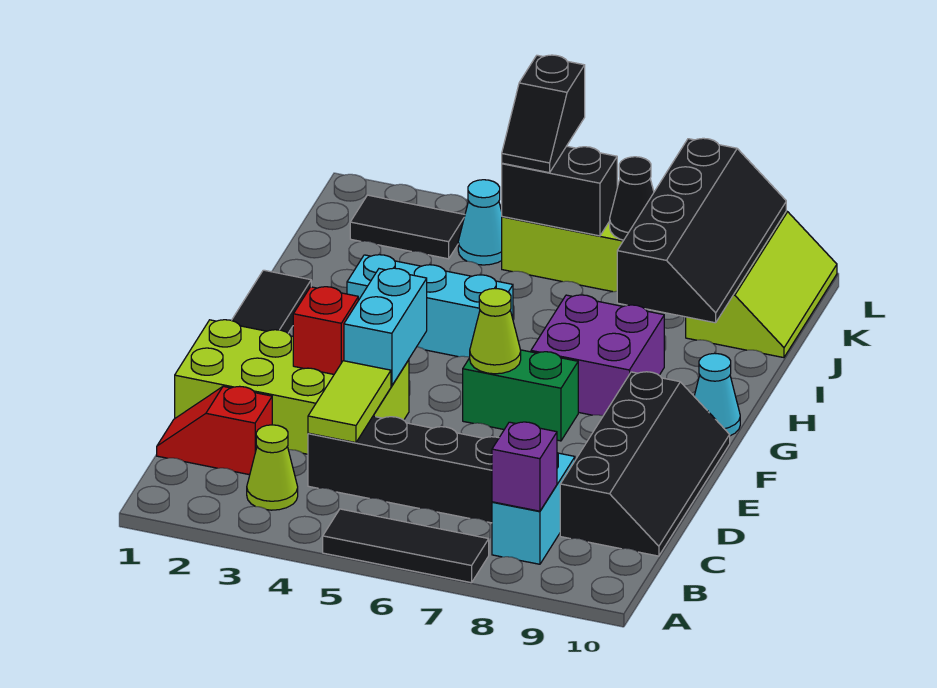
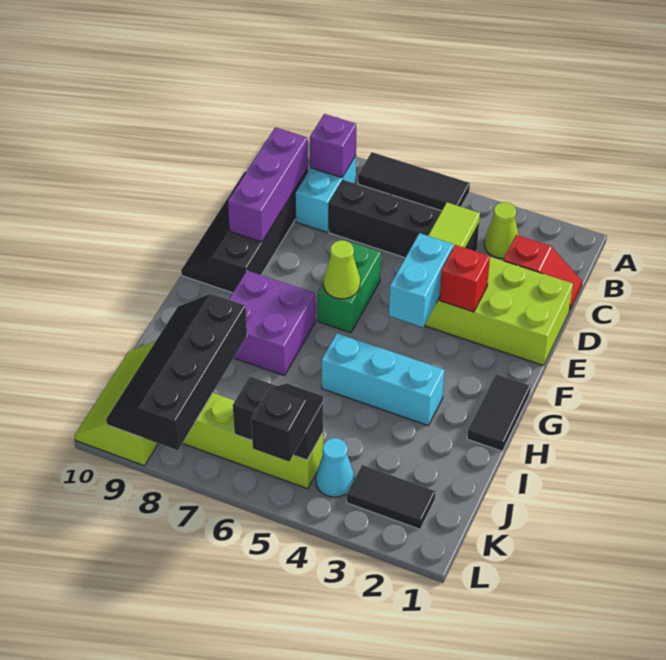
none -> purple brick C9:E9 level 2
green brick F6:F7 level 1 -> green brick E6:F6 level 1
cyan cone G10 level 1 -> none
black cone K7 level 2 -> none

